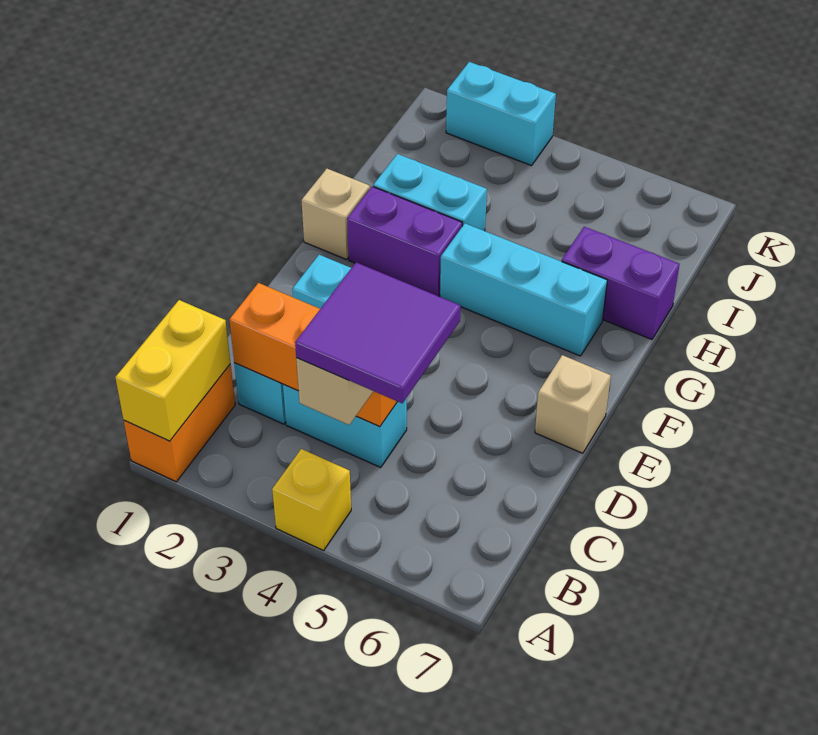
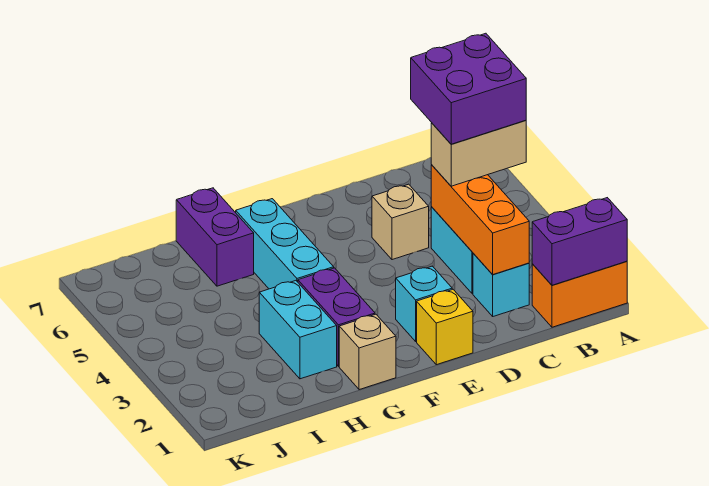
yellow brick A1:B1 level 2 -> purple brick A1:B1 level 2
yellow brick A4 level 1 -> yellow brick E1 level 1
purple tile B4:C5 level 4 -> purple brick B4:C5 level 4
tan brick E7 level 1 -> tan brick D5 level 1
cyan brick K2:K3 level 1 -> none

